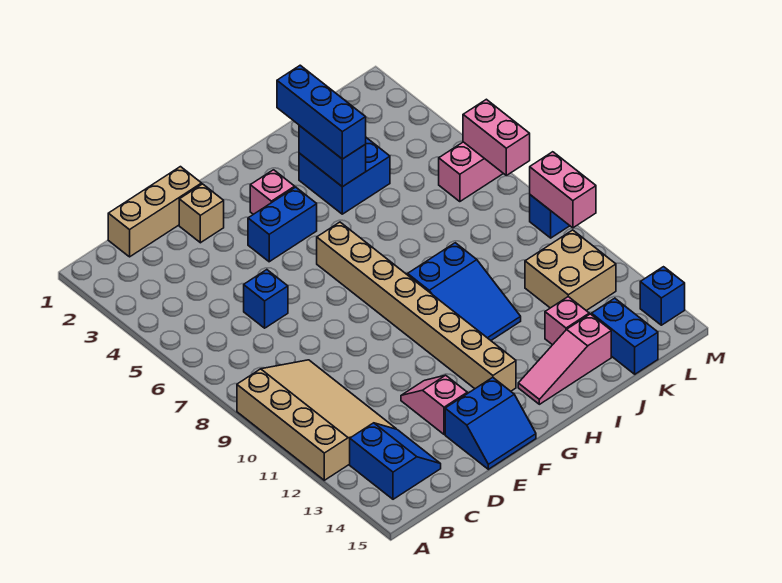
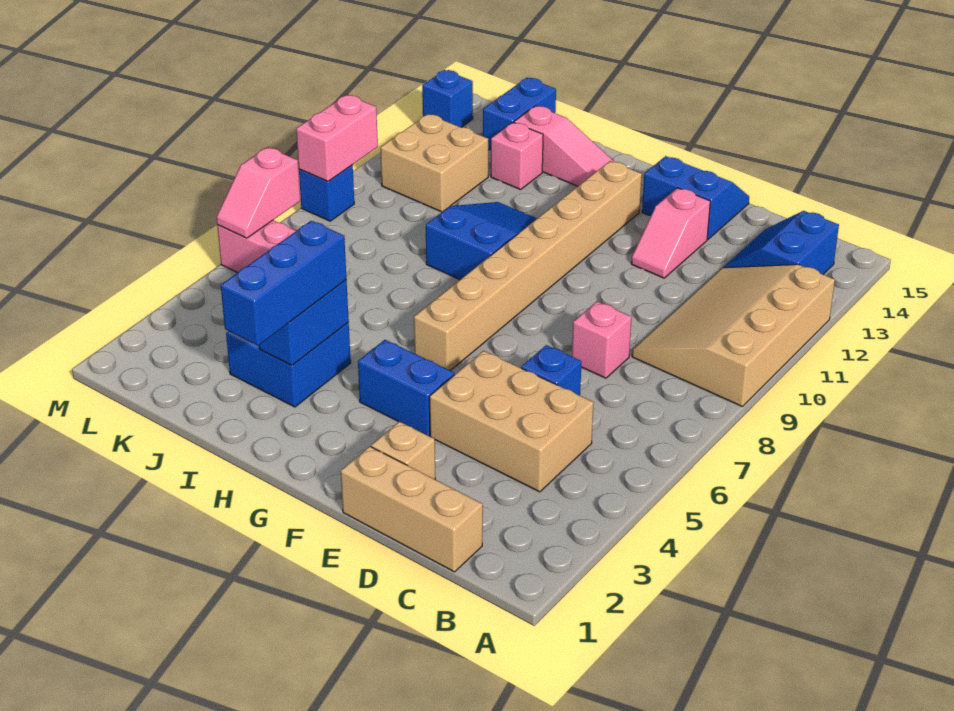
none -> tan brick C4:E5 level 1
pink brick G3 level 1 -> pink brick D8 level 1
pink brick M6:M7 level 2 -> pink slope M6:M7 level 2 top 7

